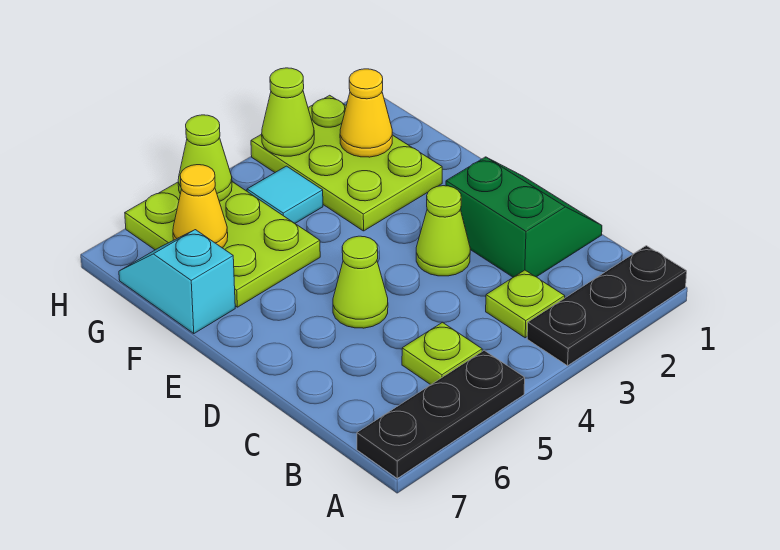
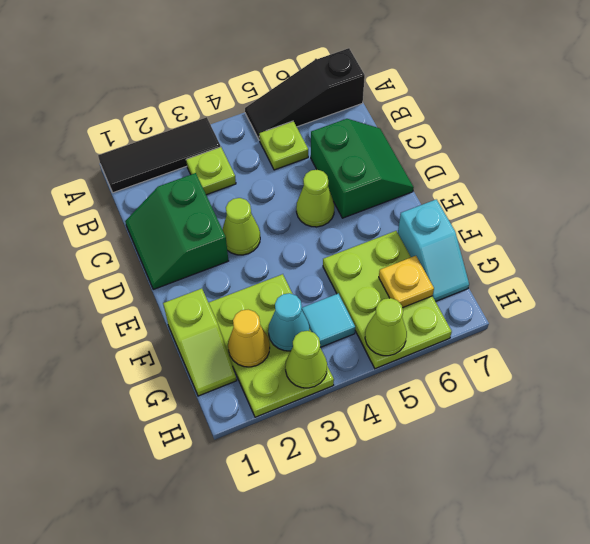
black plate A1:A3 level 1 -> black tile A1:A3 level 1
black plate A5:A7 level 1 -> black slope A5:A7 level 1 top 7
none -> green slope C6:D7 level 1 top 6
none -> lime slope F1:G1 level 1 top F
none -> cyan cone G3 level 2
yellow cone G6 level 2 -> yellow plate G6 level 2

